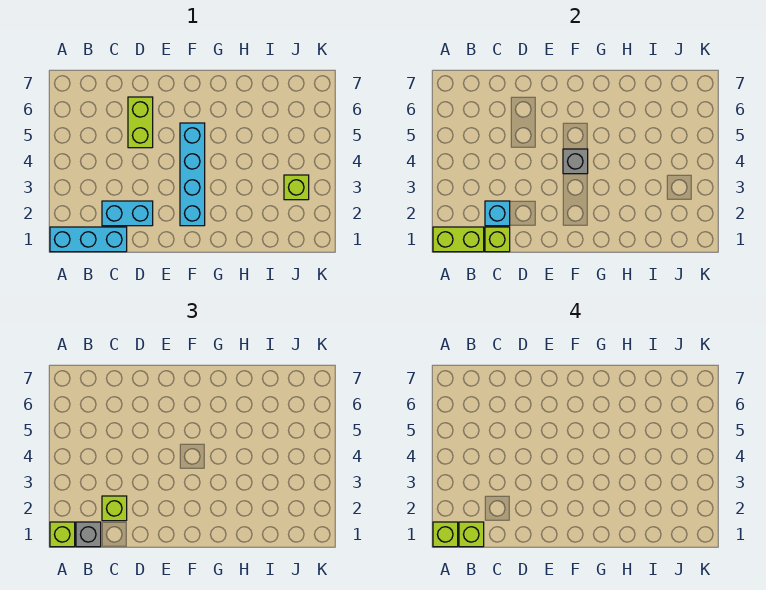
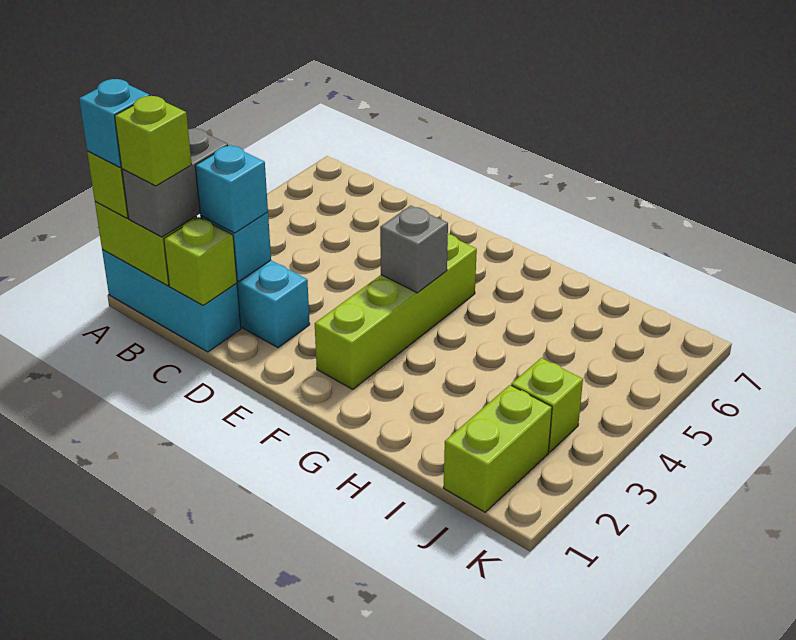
lime brick A1 level 4 -> cyan brick A1 level 4
grey brick B1 level 3 -> grey brick B1:B2 level 3
lime brick C2 level 3 -> cyan brick C2 level 3
lime brick D5:D6 level 1 -> lime brick J1:J2 level 1
cyan brick F2:F5 level 1 -> lime brick F2:F5 level 1

